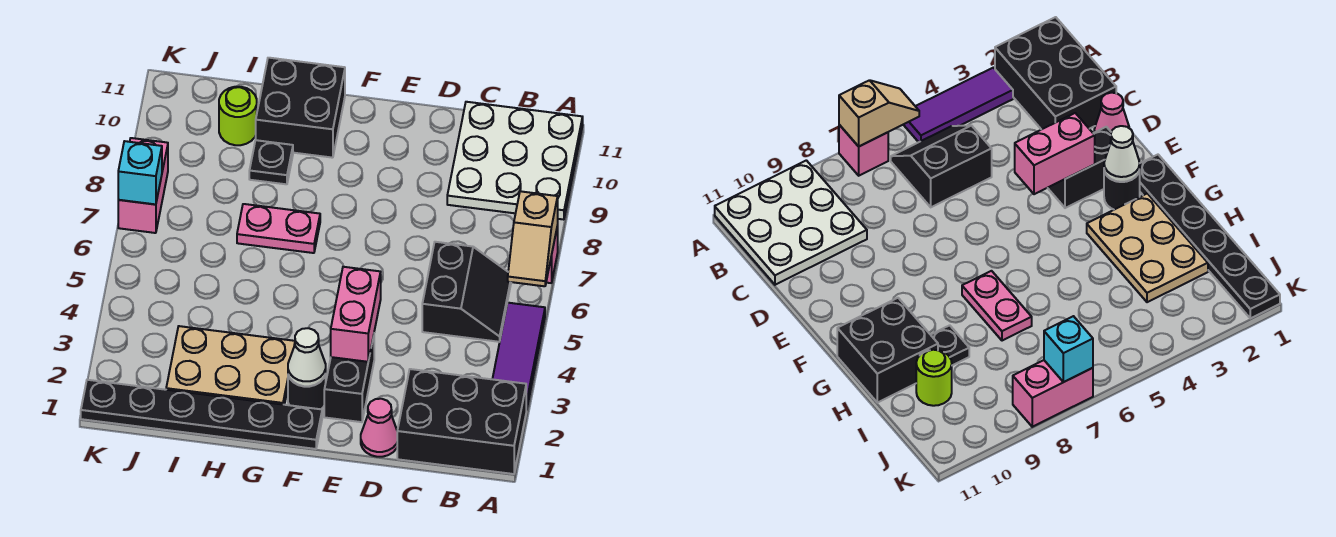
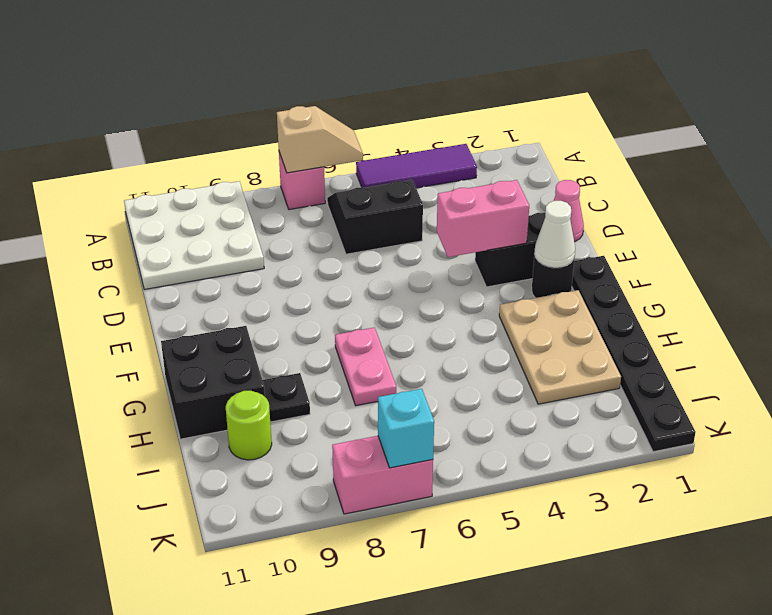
black brick A1:C2 level 1 -> none

